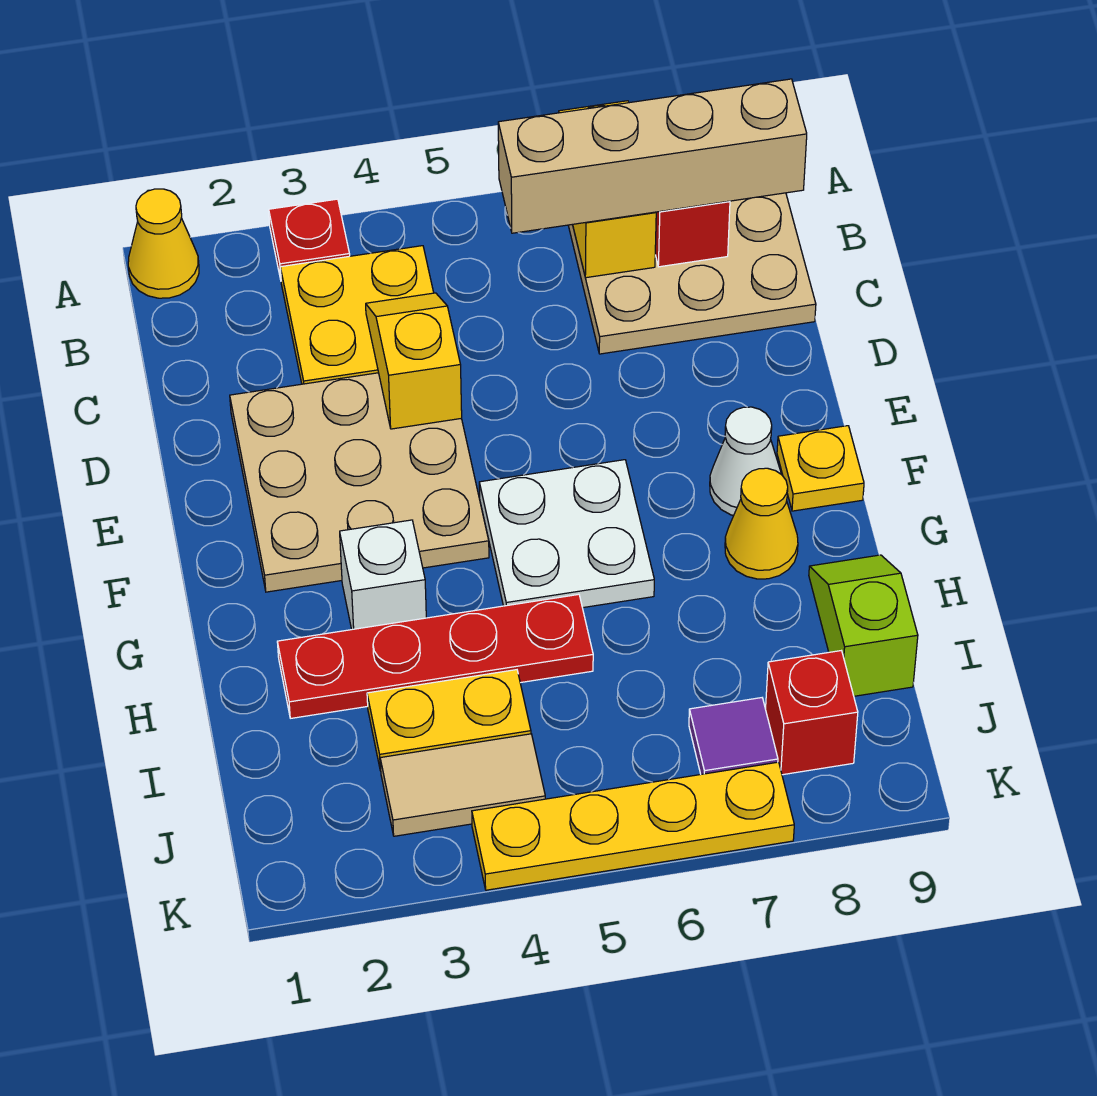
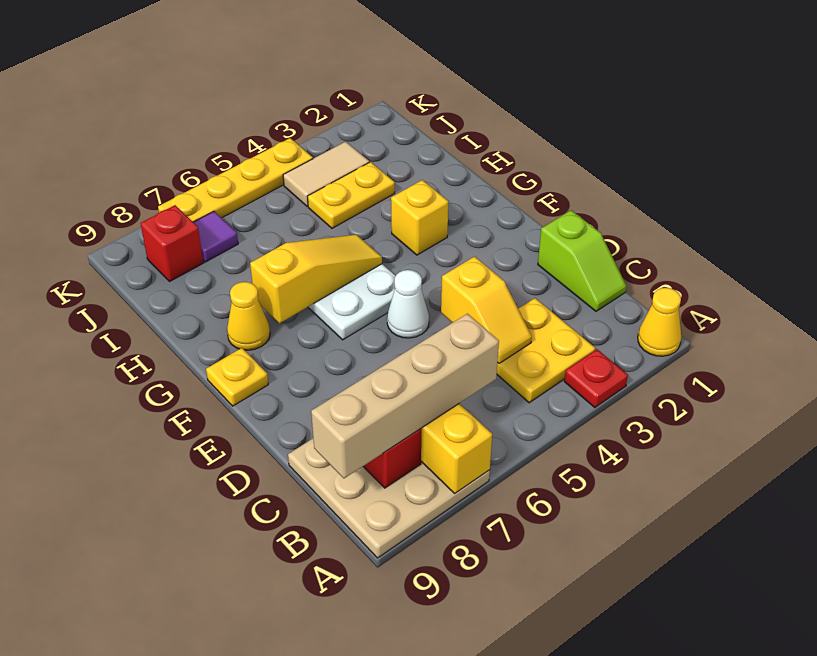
tan plate D2:F4 level 1 -> none
white cone F8 level 1 -> white cone E5 level 1
white brick G3 level 1 -> yellow brick G3 level 1
none -> yellow slope G5:G7 level 2 top 7
red plate H2:H5 level 1 -> none
lime slope H9:I9 level 1 top I -> lime slope C1:D1 level 1 top D

